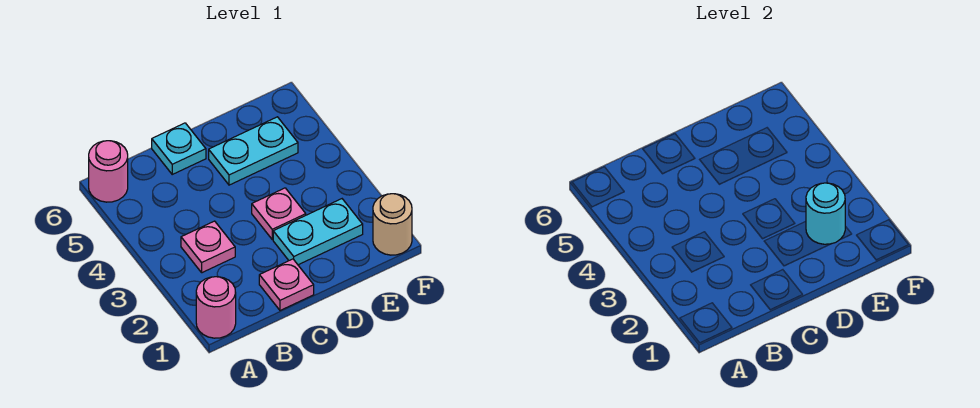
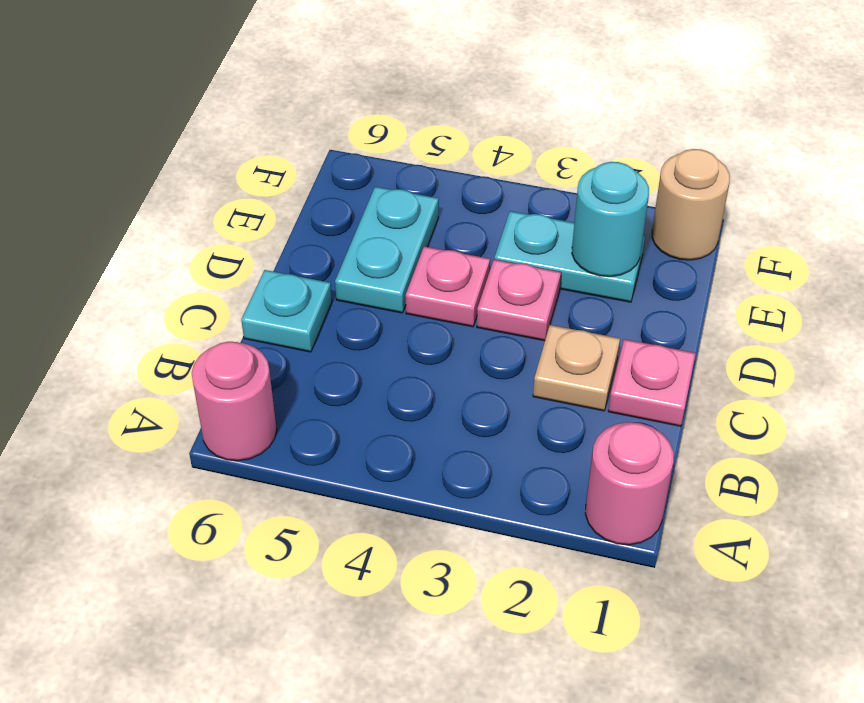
pink plate B3 level 1 -> pink plate D4 level 1
none -> tan plate C2 level 1
cyan plate D2:E2 level 1 -> cyan plate E2:E3 level 1

